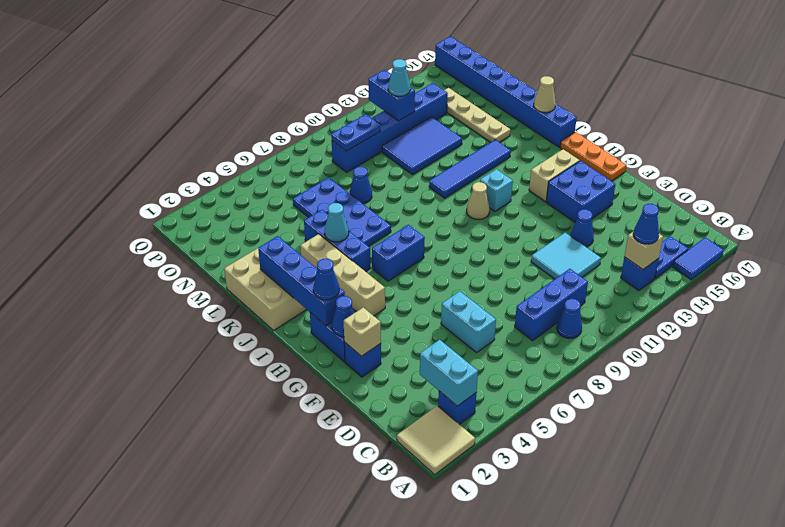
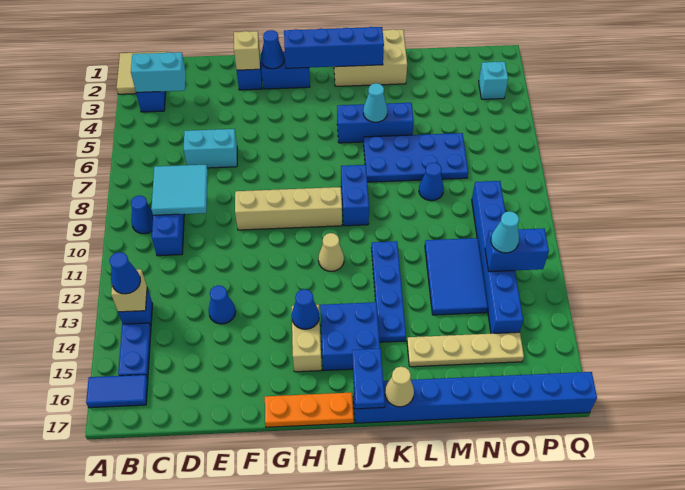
blue tile A15:A16 level 1 -> blue tile A16:B16 level 1
cyan tile D11:E12 level 1 -> cyan tile C8:D9 level 2
blue brick F14:G15 level 1 -> blue brick I14:J15 level 1
blue cone H2 level 3 -> blue cone H14 level 2
tan brick H4:K4 level 1 -> tan brick F9:I9 level 1
blue brick I6:I7 level 1 -> blue brick J8:J9 level 1
cyan brick I12 level 1 -> cyan brick P3 level 1
blue tile K11:K14 level 1 -> blue plate K11:K14 level 1
blue plate O9:O10 level 2 -> blue plate J16:J17 level 2

